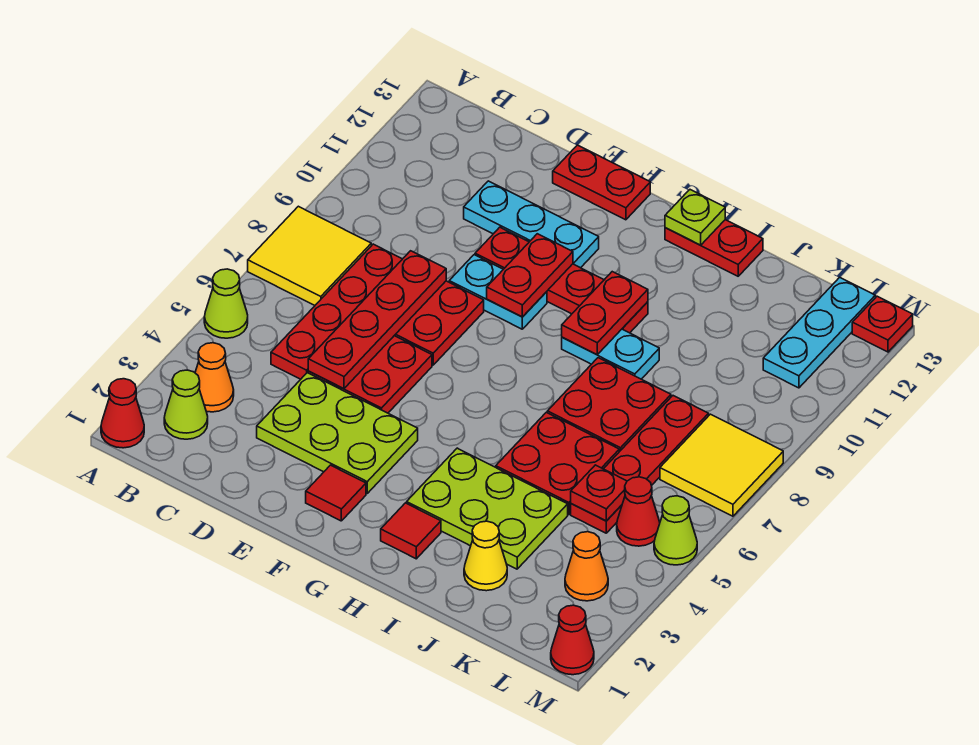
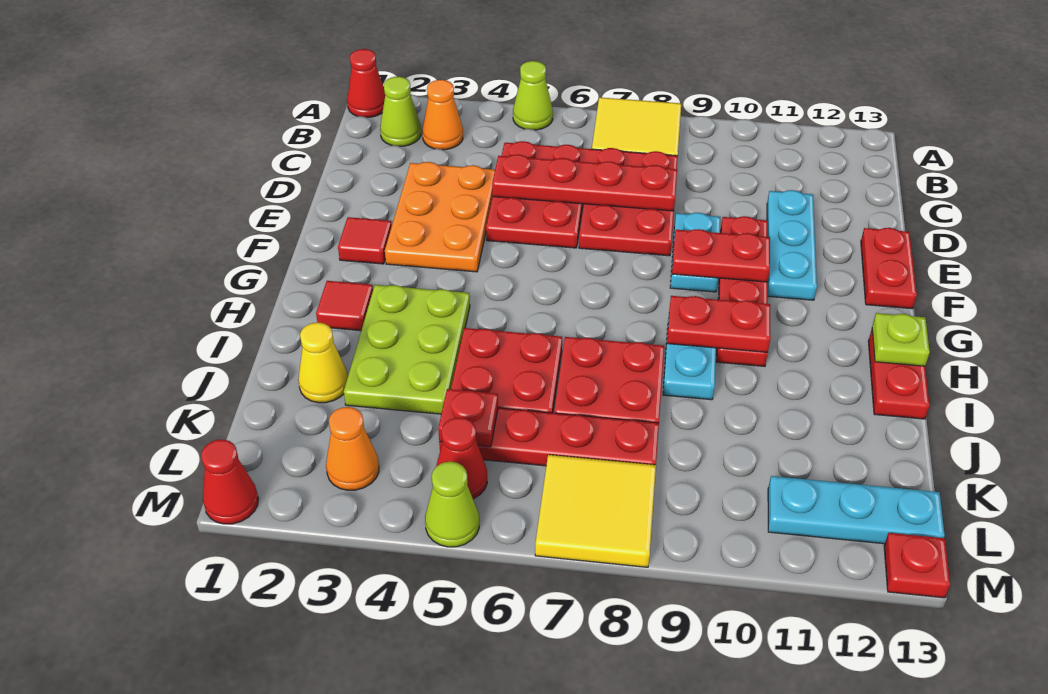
lime plate D3:F4 level 1 -> orange plate D3:F4 level 1

